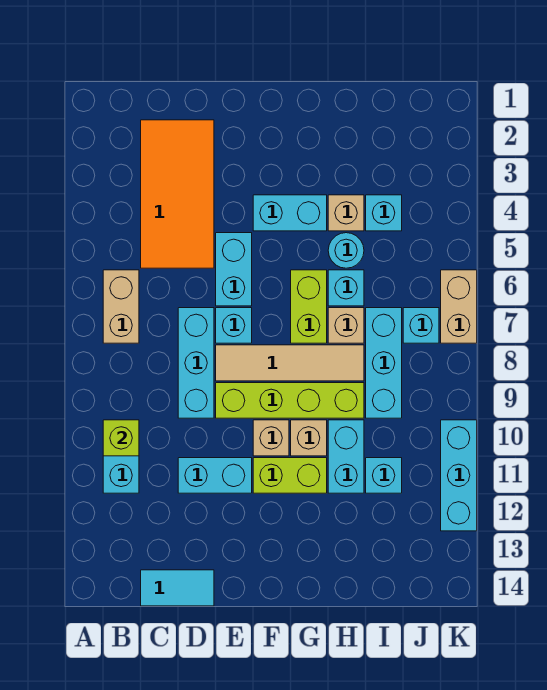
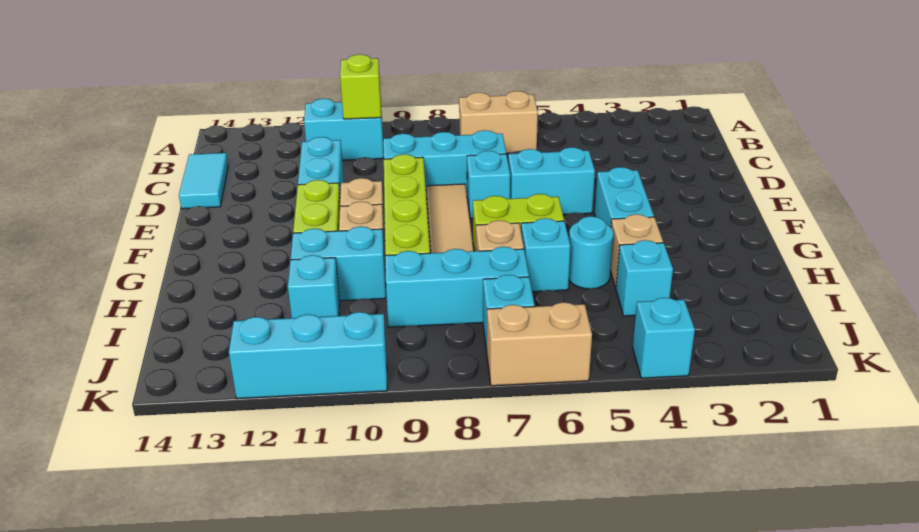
orange tile C2:D5 level 1 -> none
none -> cyan brick K4 level 1

